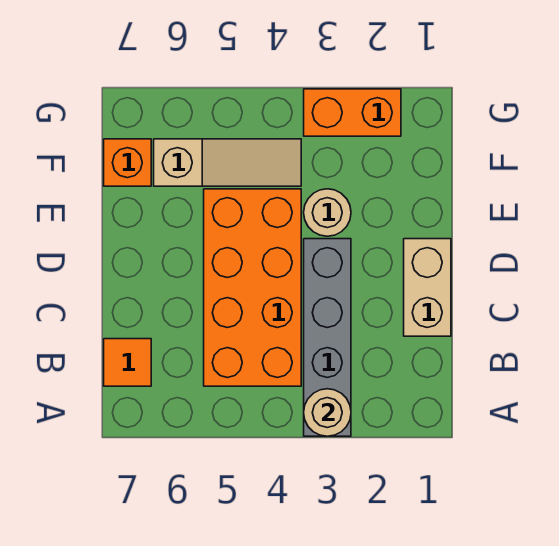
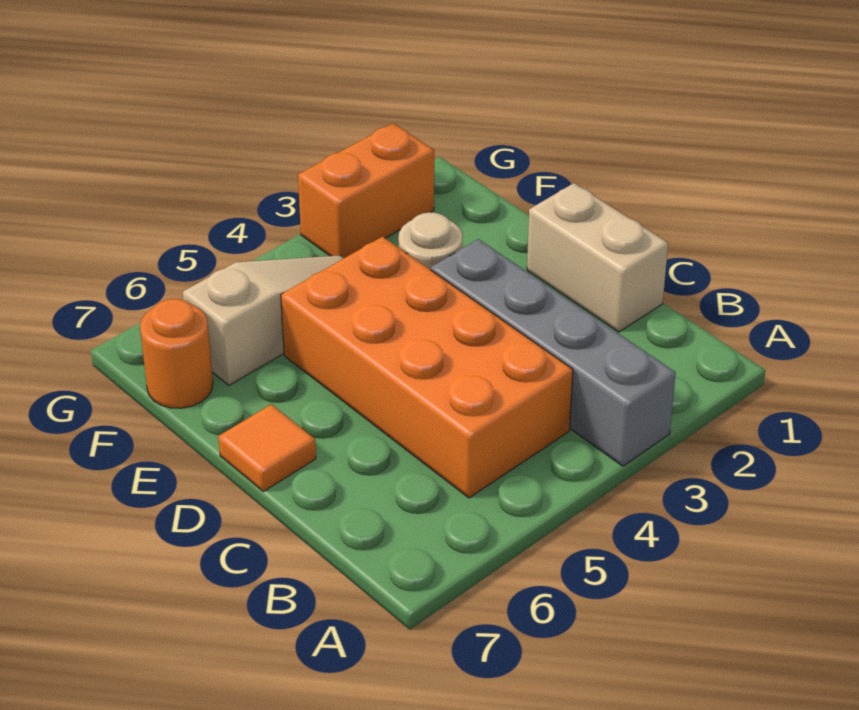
tan round brick A3 level 2 -> none
orange tile B7 level 1 -> orange tile D7 level 1
orange brick F7 level 1 -> orange round brick F7 level 1

